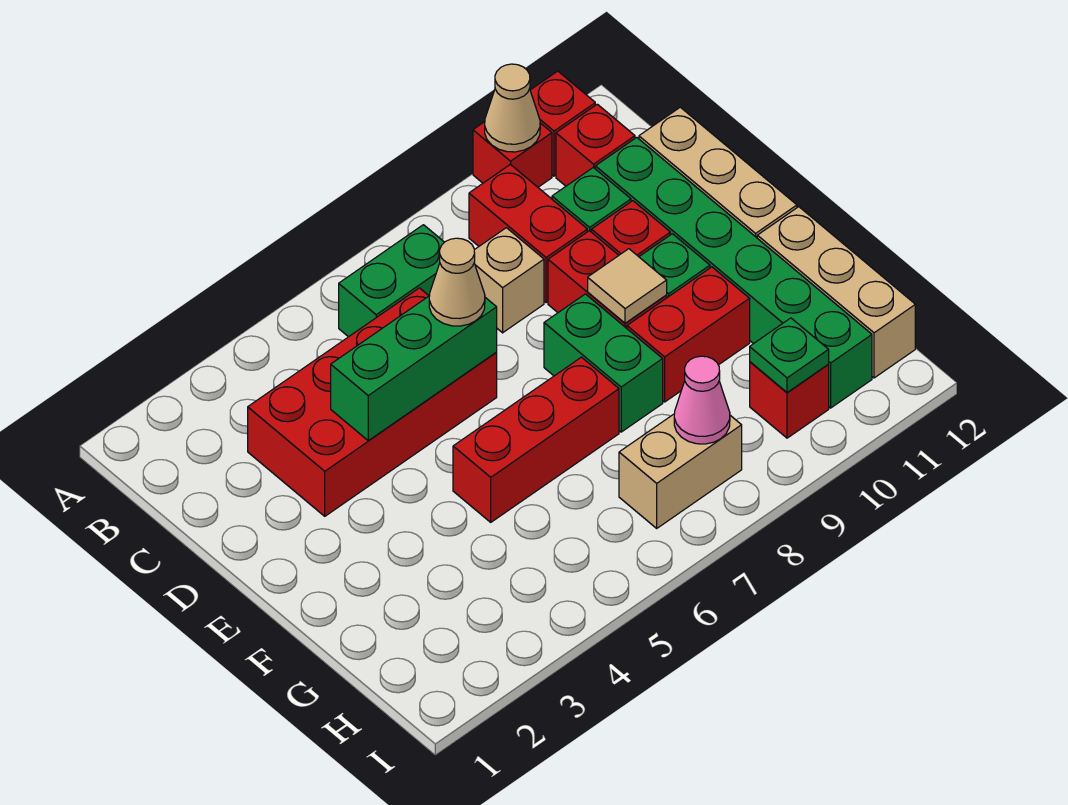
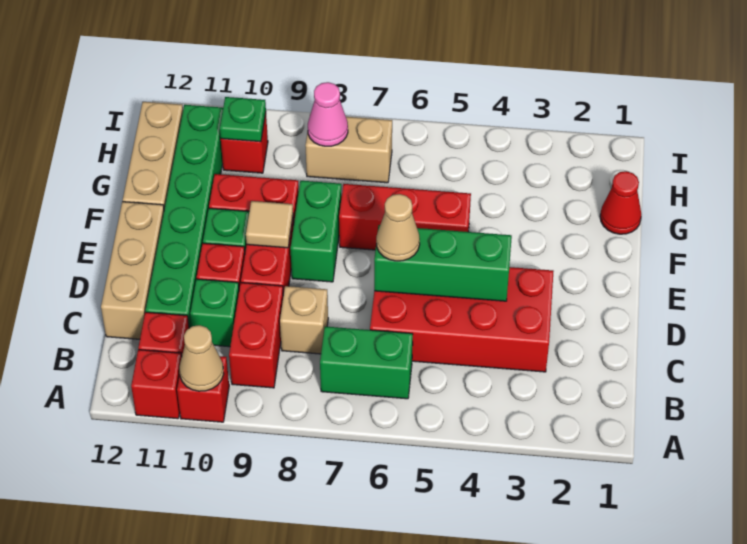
none -> red cone G1 level 1

